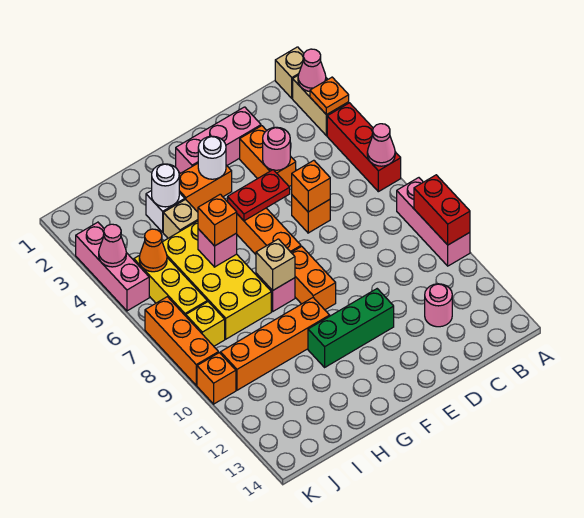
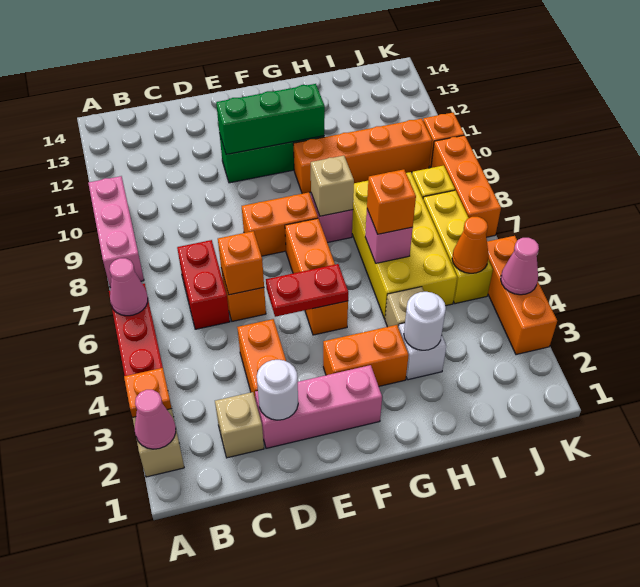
tan brick A1 level 1 -> tan brick C2 level 1
red brick A9:A10 level 2 -> red brick C6:C7 level 1
pink round brick C12 level 1 -> none
pink round brick D4 level 2 -> none
none -> green brick E11:G11 level 2
white round brick F3 level 2 -> white round brick D2 level 2
orange brick F8:F9 level 1 -> orange brick E8:F8 level 1
pink brick K3:K5 level 1 -> orange brick K3:K5 level 1

